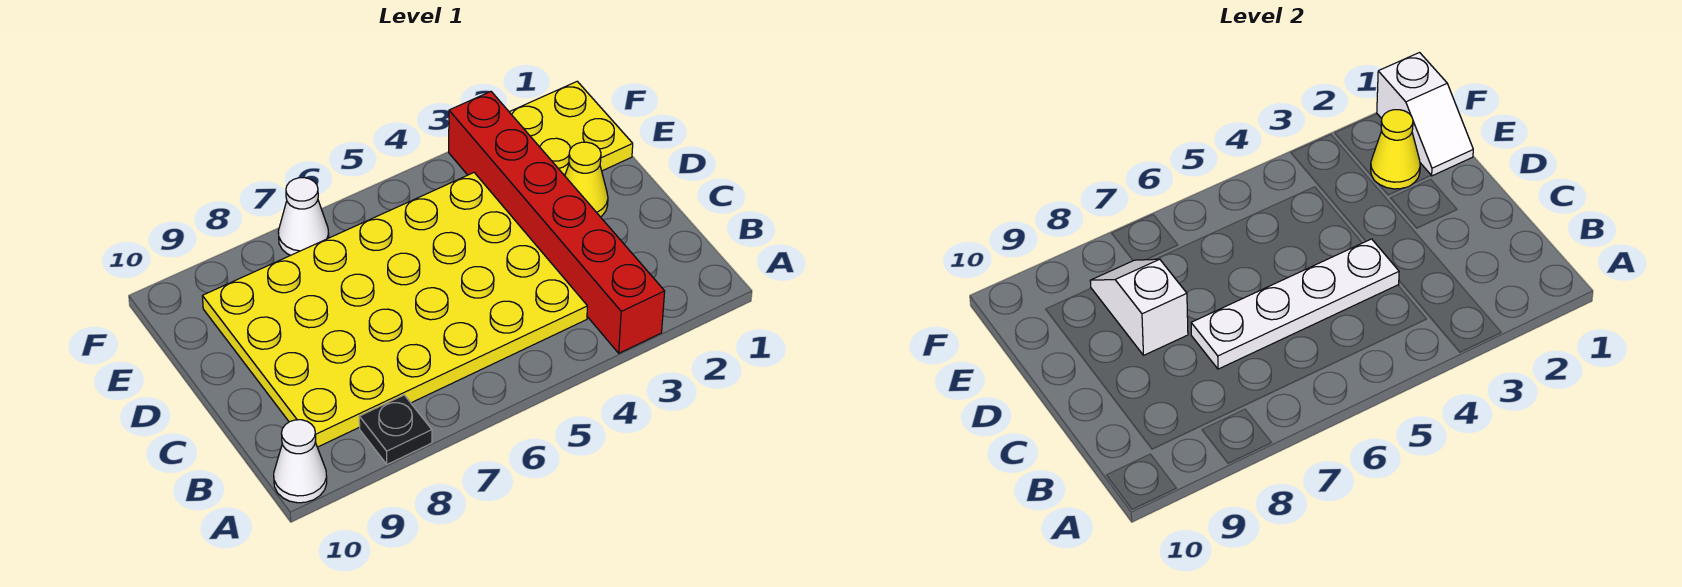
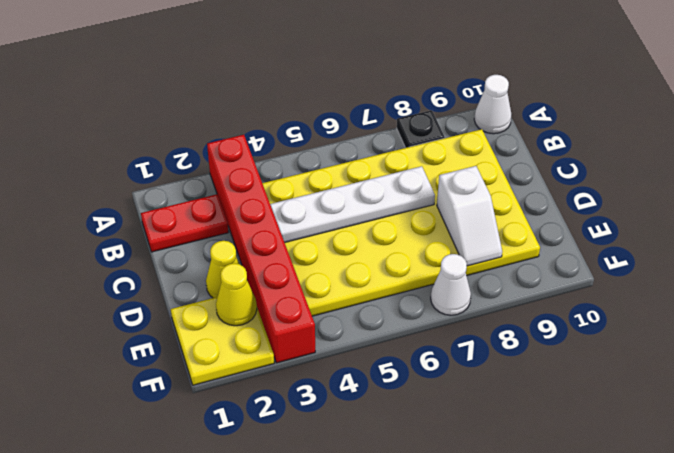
none -> red plate B1:B2 level 1
white slope E1:F1 level 2 top F -> none

